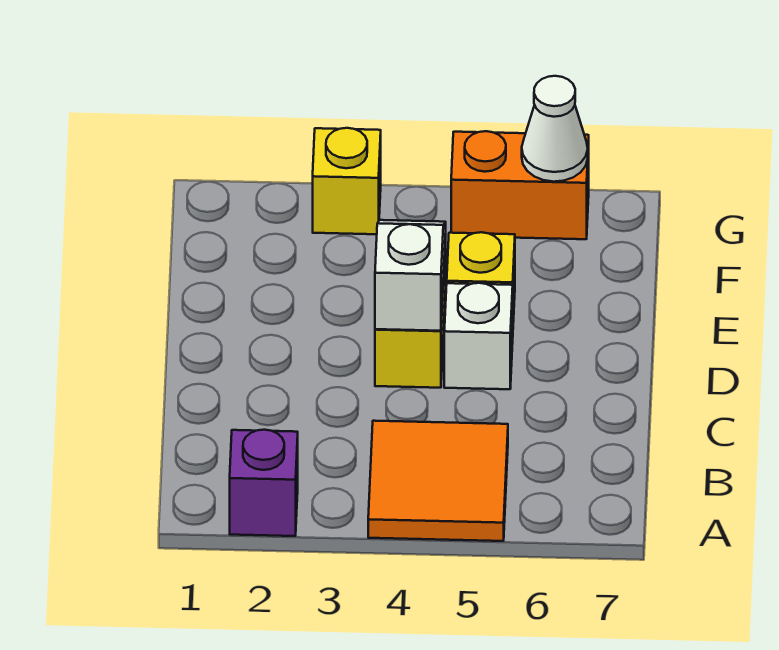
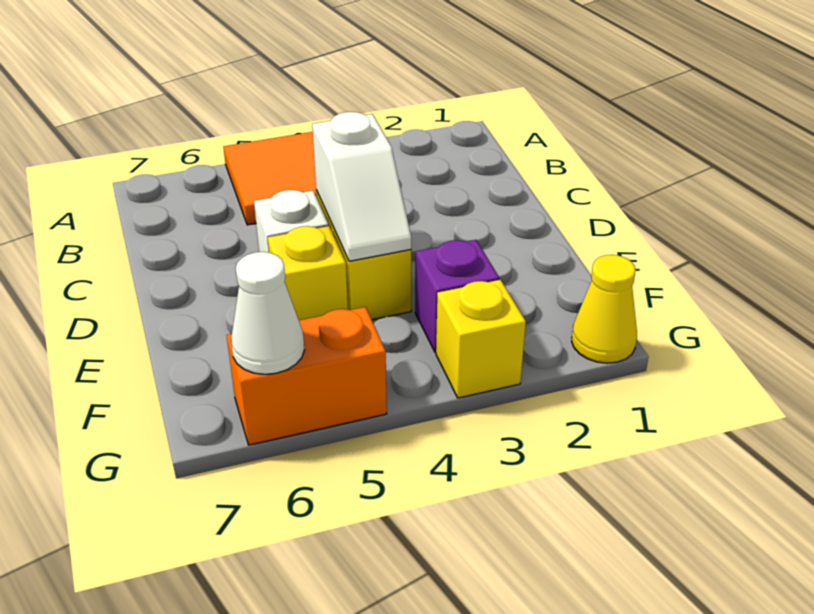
purple brick A2 level 1 -> purple brick F3 level 1
none -> yellow cone G1 level 1

